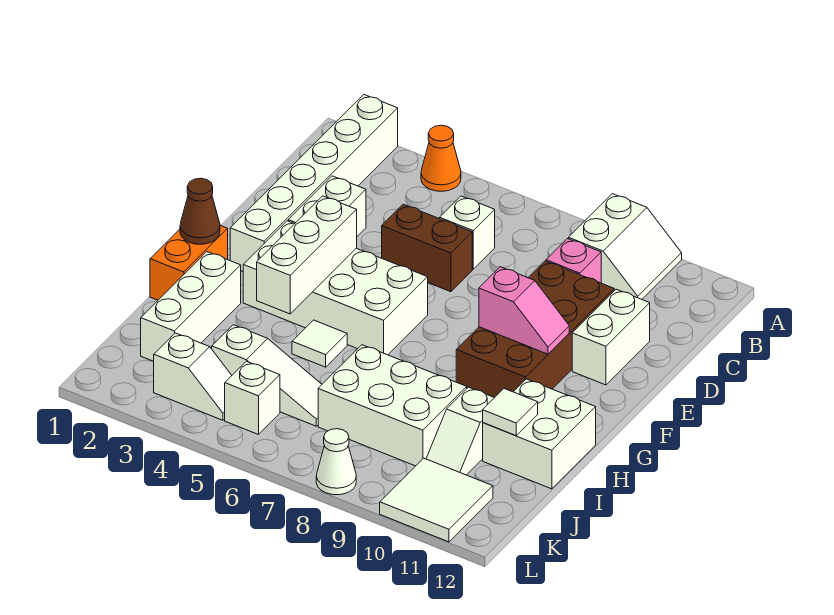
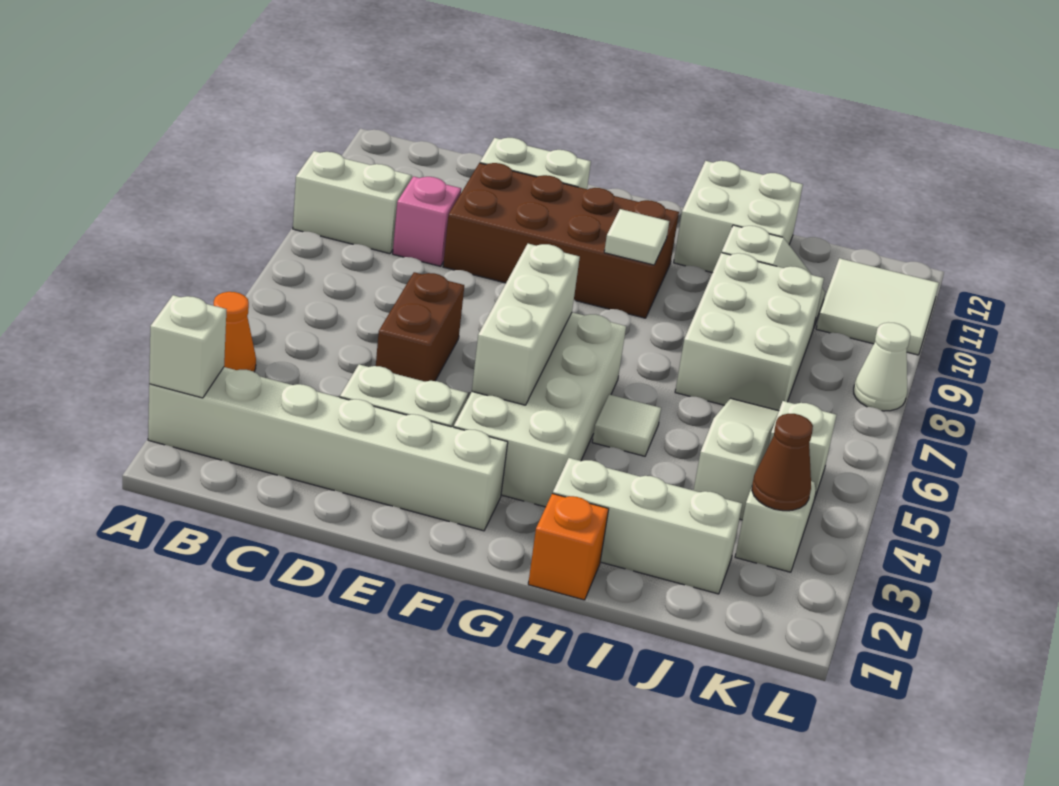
white brick C6 level 1 -> white brick A2 level 2
white brick F4:H4 level 2 -> white brick F4:F6 level 2
pink slope F9:F10 level 2 top 9 -> none
orange brick G1:H1 level 1 -> orange brick H1 level 1
brown cone G1 level 2 -> brown cone K3 level 2
white tile I11 level 2 -> white tile G9 level 2

